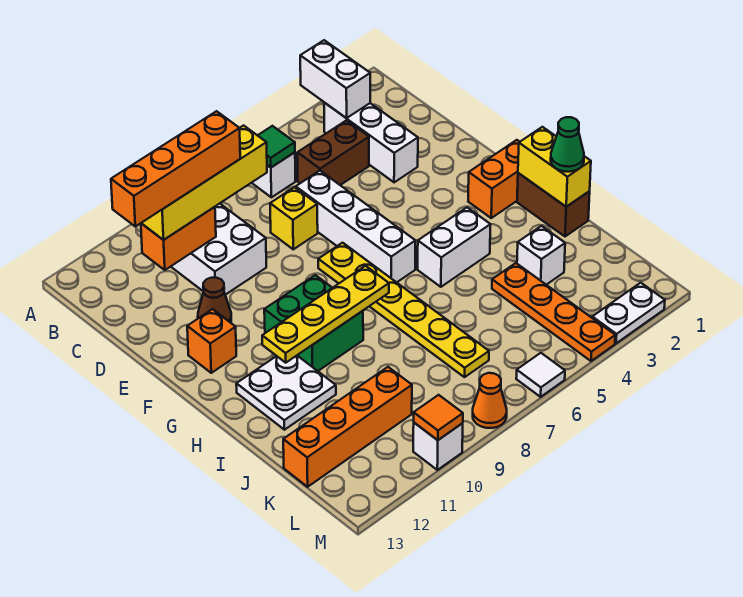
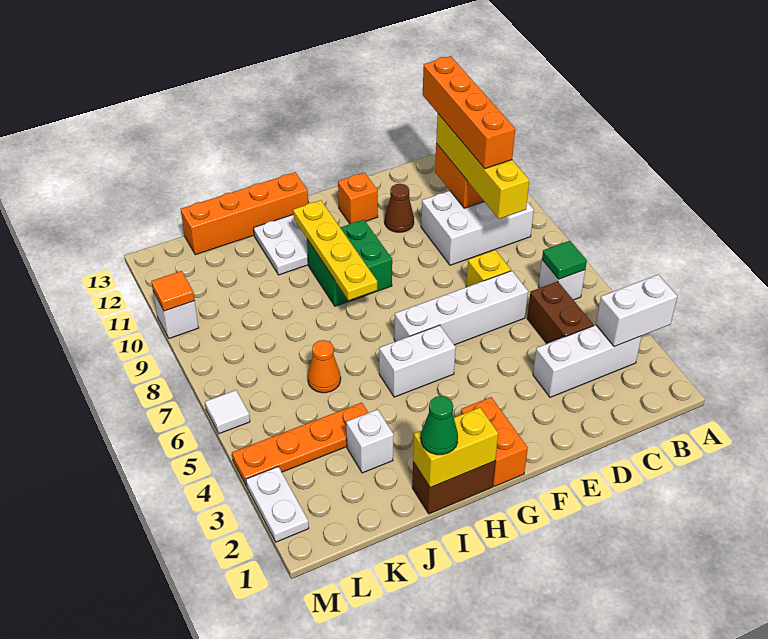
yellow plate F7:K7 level 1 -> none
white brick H4:H5 level 1 -> white brick G5:H5 level 1
orange brick K10:K13 level 1 -> orange brick H13:K13 level 1
orange cone M8 level 1 -> orange cone J6 level 1

